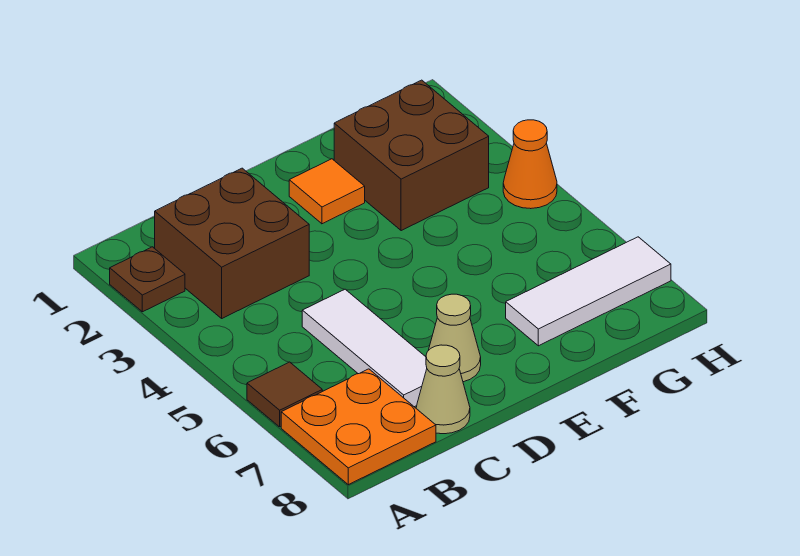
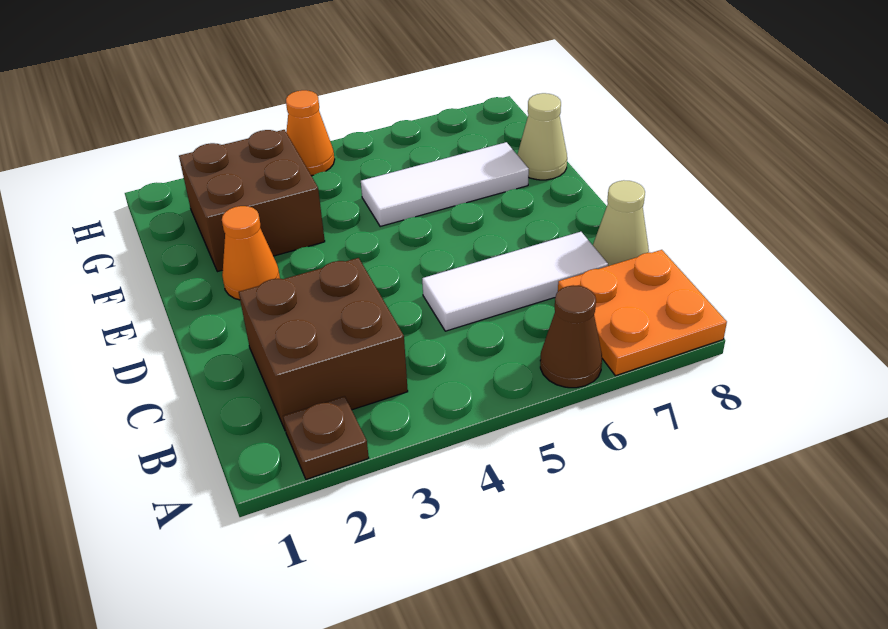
brown tile A6 level 1 -> brown cone A6 level 1
tan cone D7 level 1 -> tan cone F8 level 1
orange tile E2 level 1 -> orange cone E2 level 1
white tile F7:H7 level 1 -> white tile F5:F7 level 1

